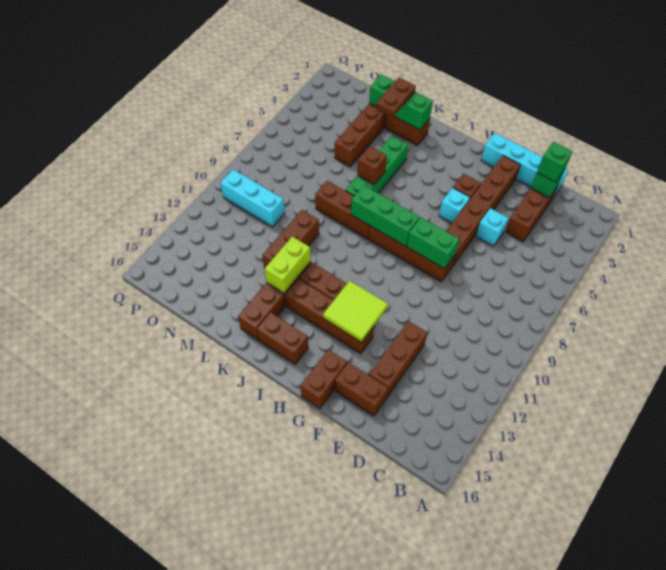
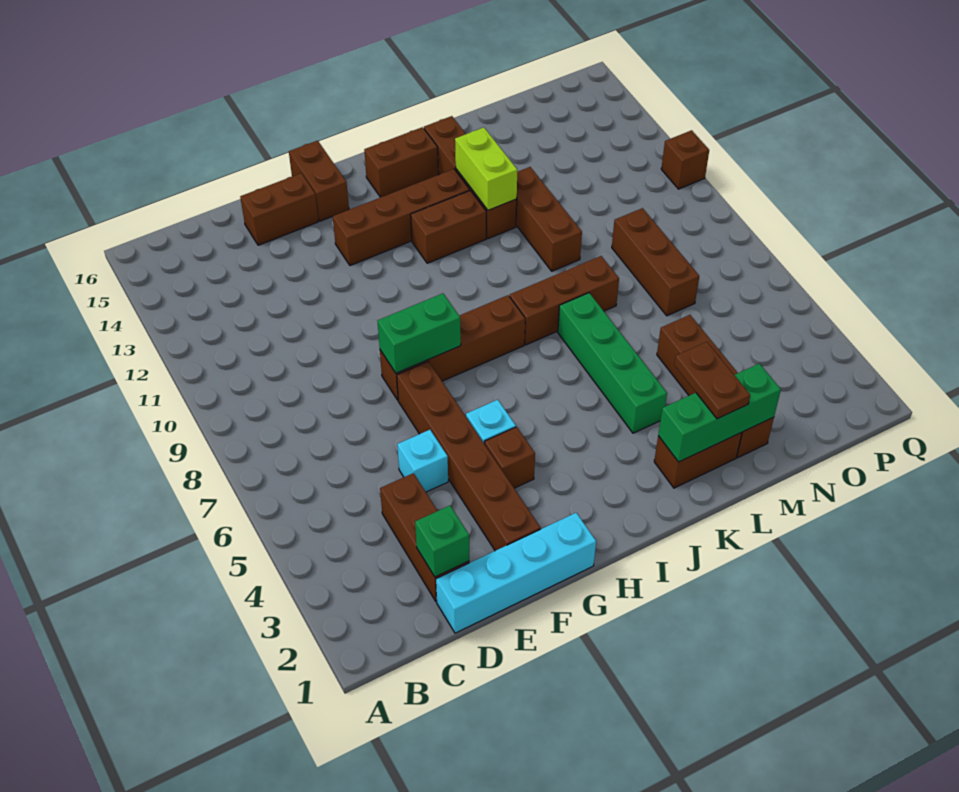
green brick D2 level 3 -> none
brown brick E12:E14 level 1 -> brown brick N7:N9 level 1
lime tile G12:H13 level 2 -> none
green brick H8:J8 level 2 -> none
brown brick K6 level 2 -> brown brick Q11 level 1
cyan brick N10:P10 level 1 -> none

